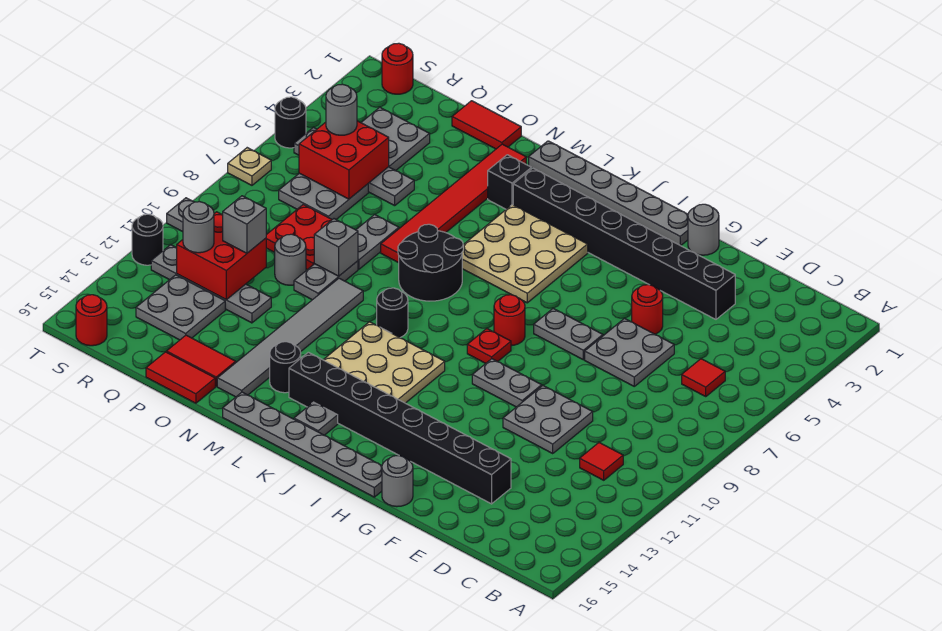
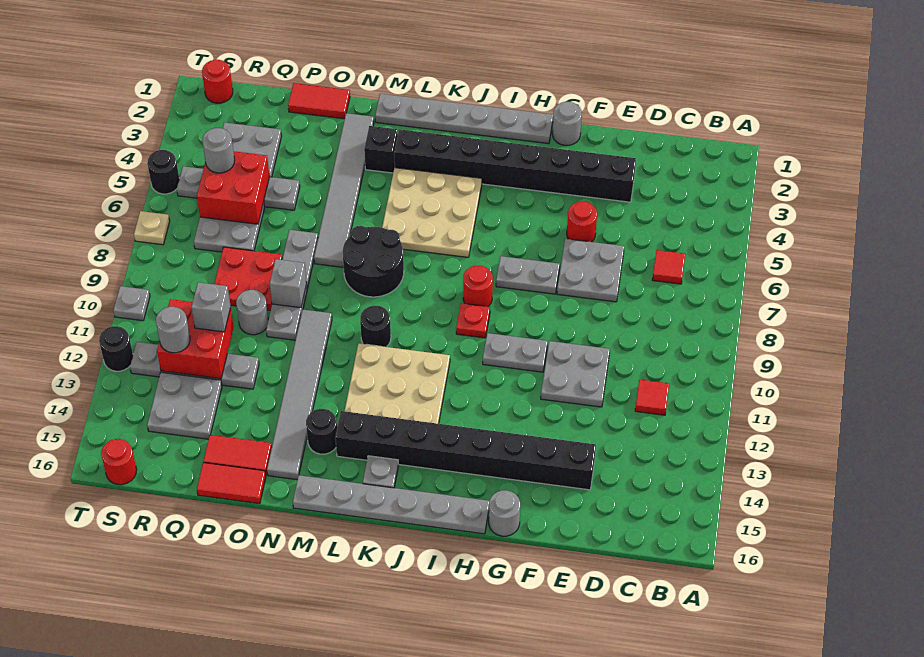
red tile N2:N7 level 1 -> grey tile N2:N7 level 1

